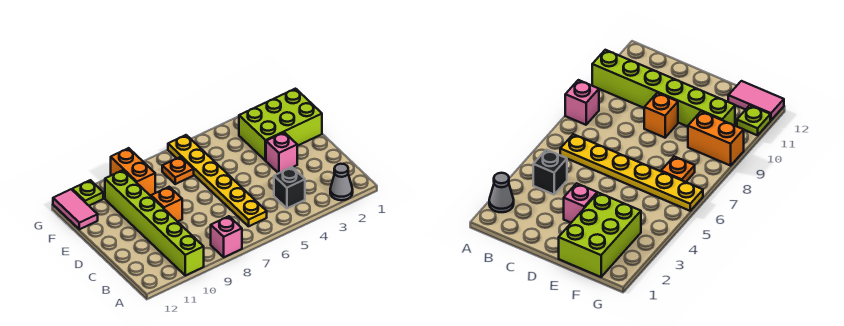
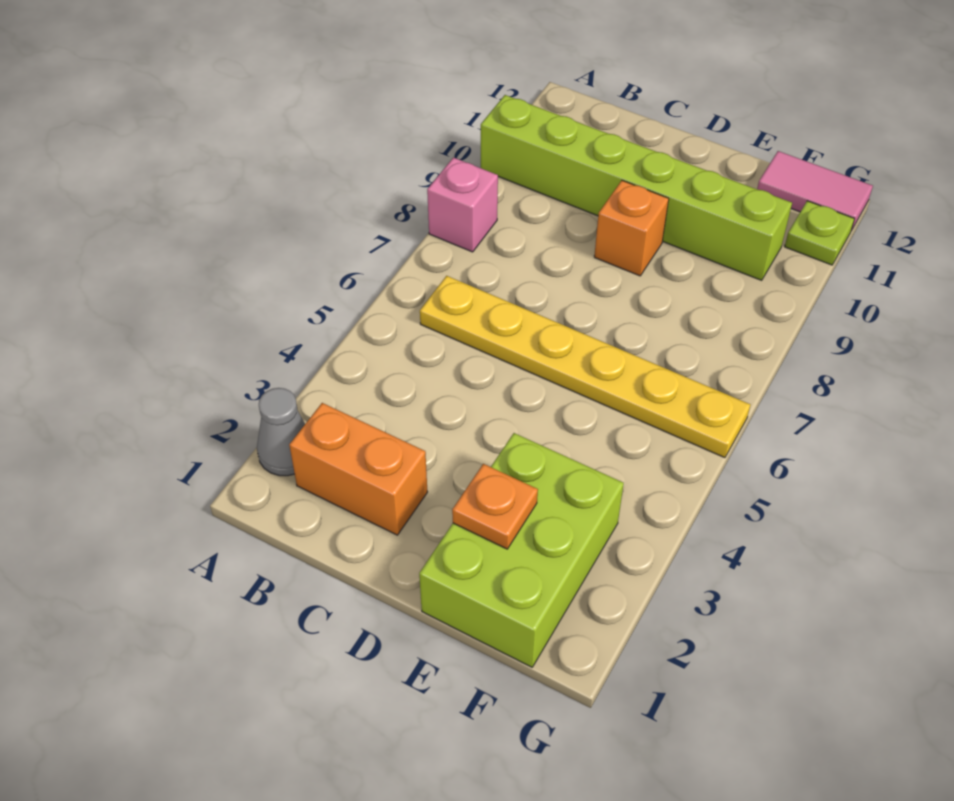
black brick B4 level 1 -> none
pink brick D3 level 1 -> none
orange plate F7 level 1 -> orange plate E2 level 2
orange brick F9:G9 level 1 -> orange brick B2:C2 level 1

